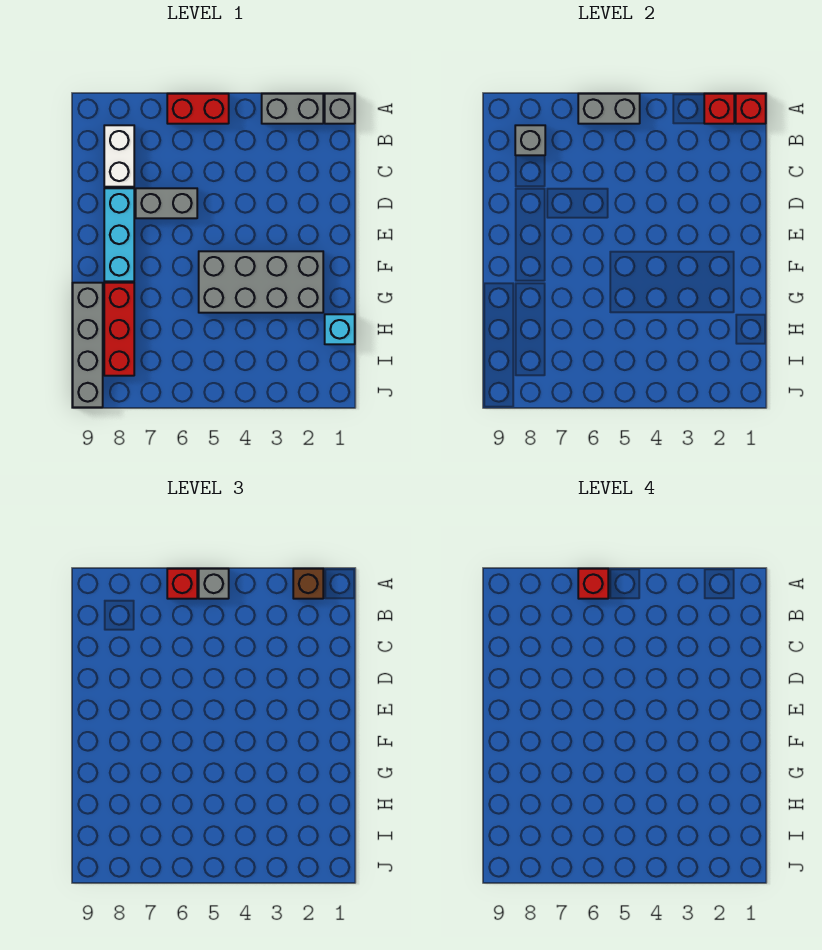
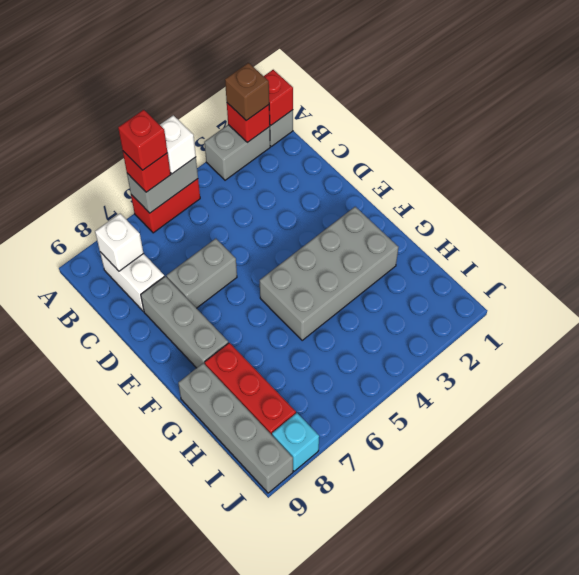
grey brick A5 level 3 -> white brick A5 level 3
grey brick B8 level 2 -> white brick B8 level 2
cyan brick D8:F8 level 1 -> grey brick D8:F8 level 1
cyan brick H1 level 1 -> cyan brick J8 level 1

